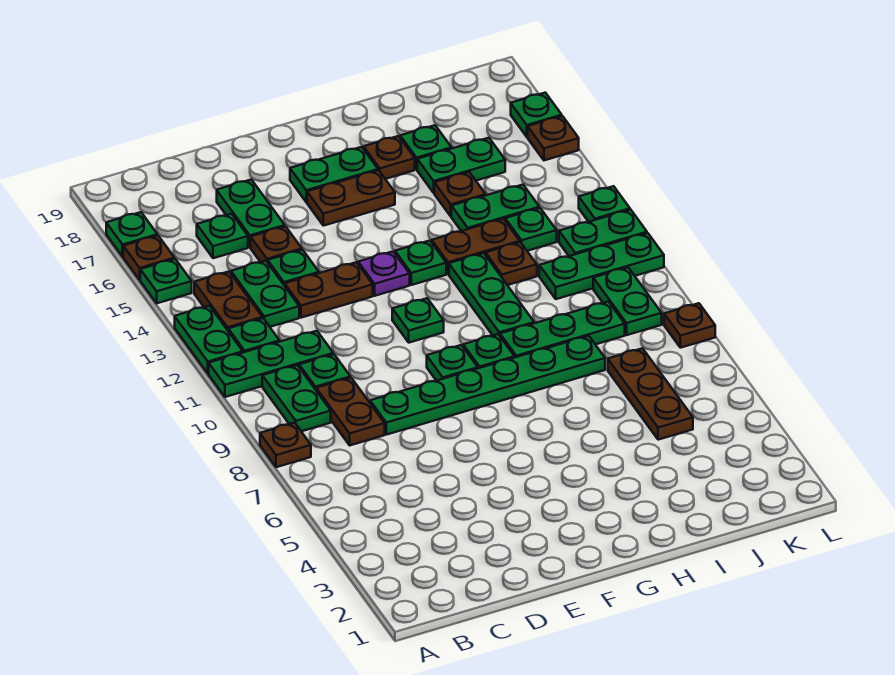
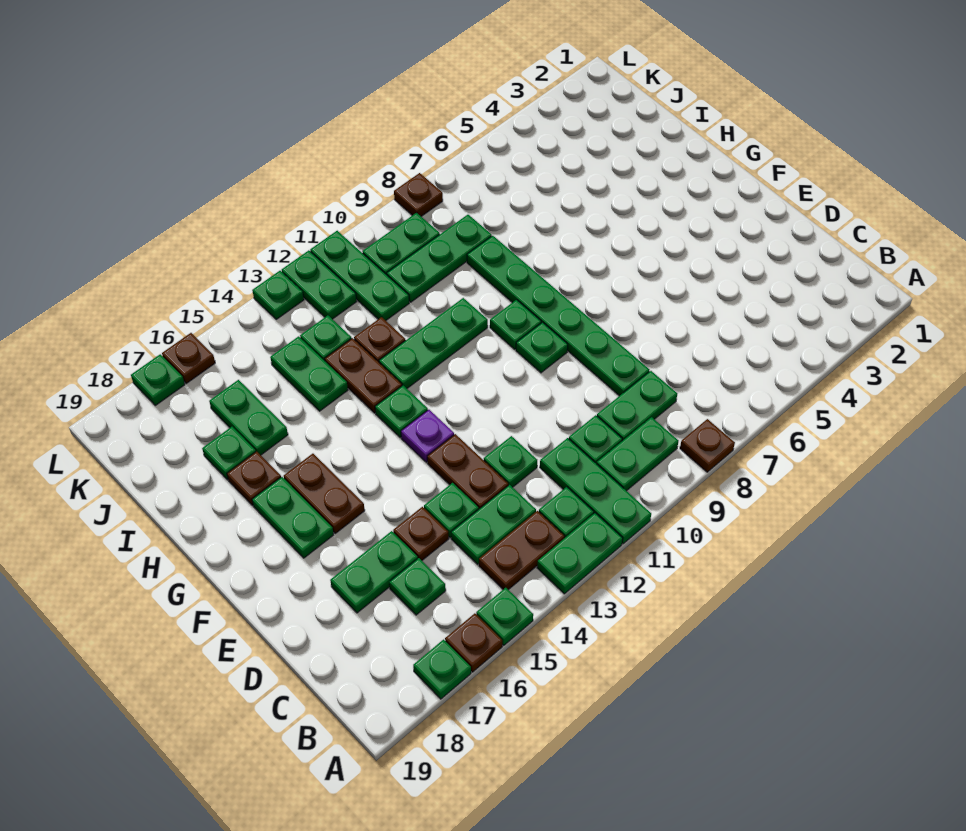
brown plate C8:C9 level 1 -> green plate C8:C9 level 1
green plate F11 level 1 -> green plate D12 level 1
green plate H9:J9 level 1 -> green plate J8:J10 level 1
brown plate I15 level 1 -> none
brown plate J5:J7 level 1 -> none

